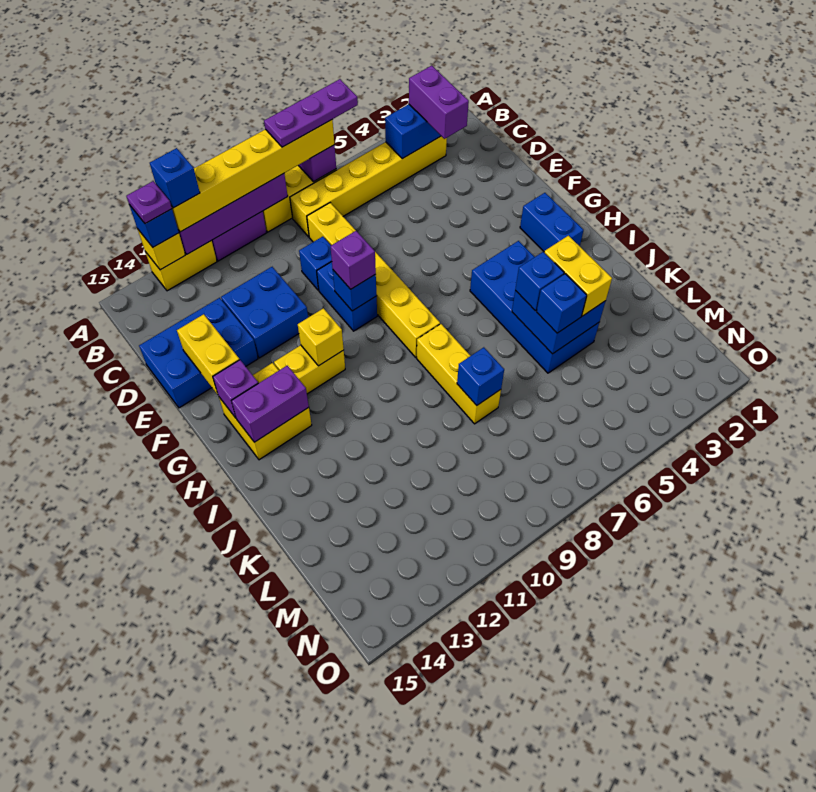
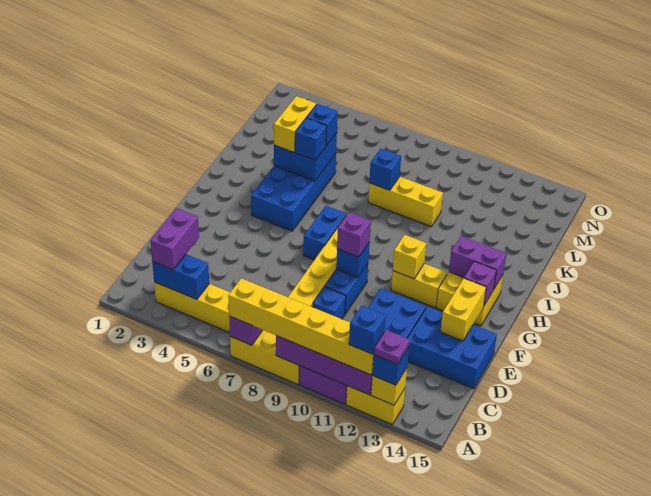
purple plate A6:A8 level 4 -> none
blue brick G2:H2 level 1 -> blue brick G7:H7 level 1
yellow brick I8:K8 level 1 -> yellow brick K8:K10 level 1

